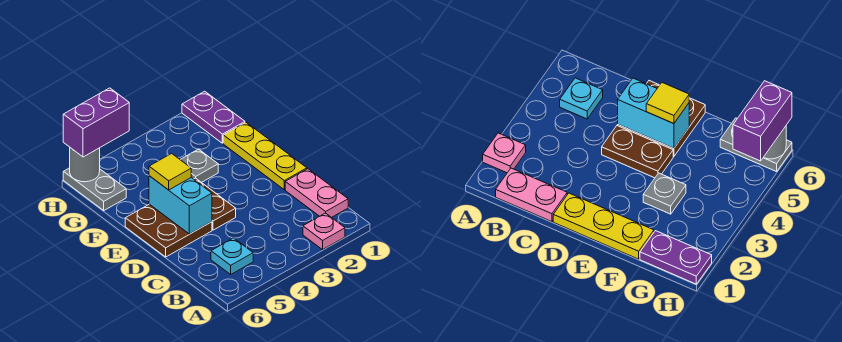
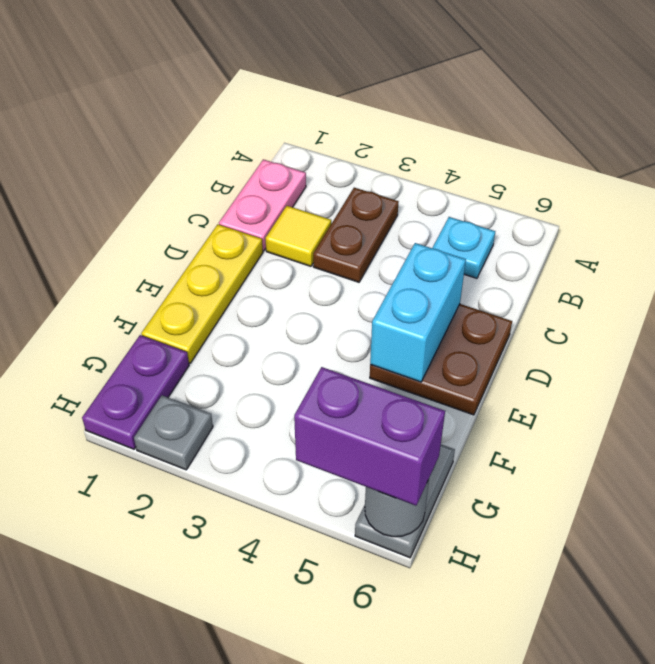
pink plate A2 level 1 -> none
brown plate D4:E4 level 1 -> brown plate B3:C3 level 1
yellow tile E5 level 3 -> yellow tile C2 level 1
grey plate F3 level 1 -> grey plate H2 level 1

